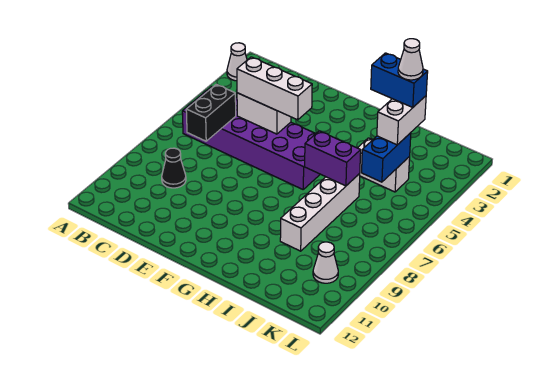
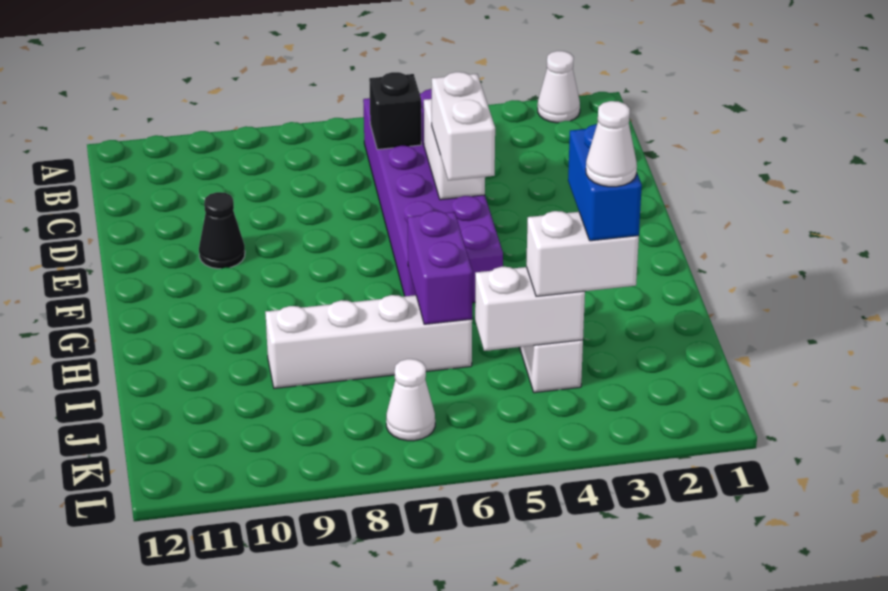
black brick C6:C7 level 2 -> black brick C6 level 2
black cone C9 level 1 -> black cone E10 level 1
white brick D5:F5 level 3 -> white brick E5:F5 level 3
blue brick J4:J5 level 2 -> white brick J4:J5 level 2
white cone K10 level 1 -> white cone K7 level 1

